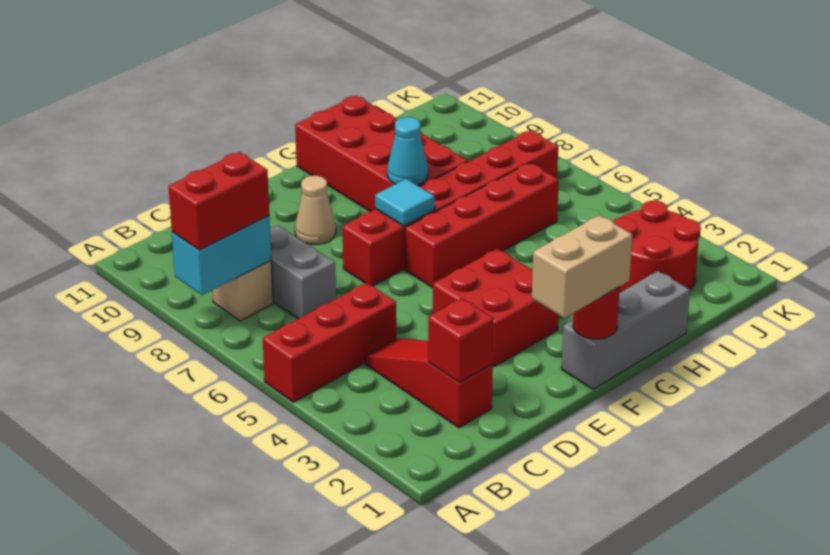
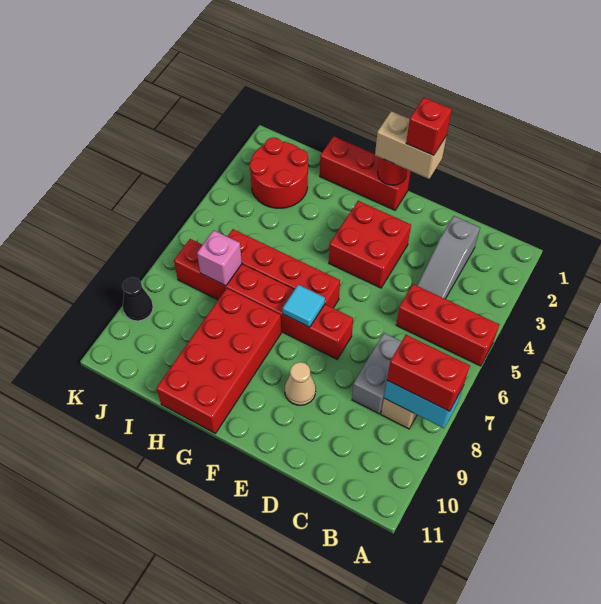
red slope C2:C4 level 1 top 2 -> grey slope C2:C4 level 1 top 2
red brick C2 level 2 -> red brick E1 level 4
grey brick F1:H1 level 1 -> red brick F1:H1 level 1
cyan cone G8 level 2 -> none
none -> pink brick I7 level 2
none -> black cone K9 level 1

